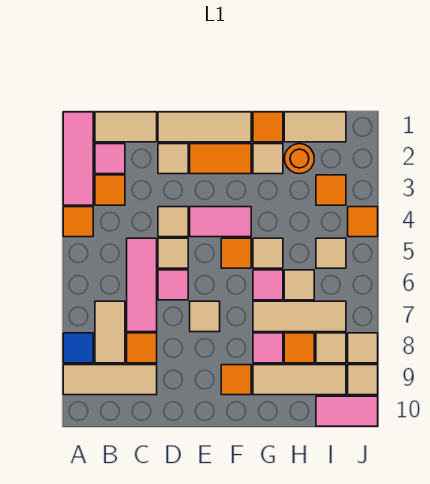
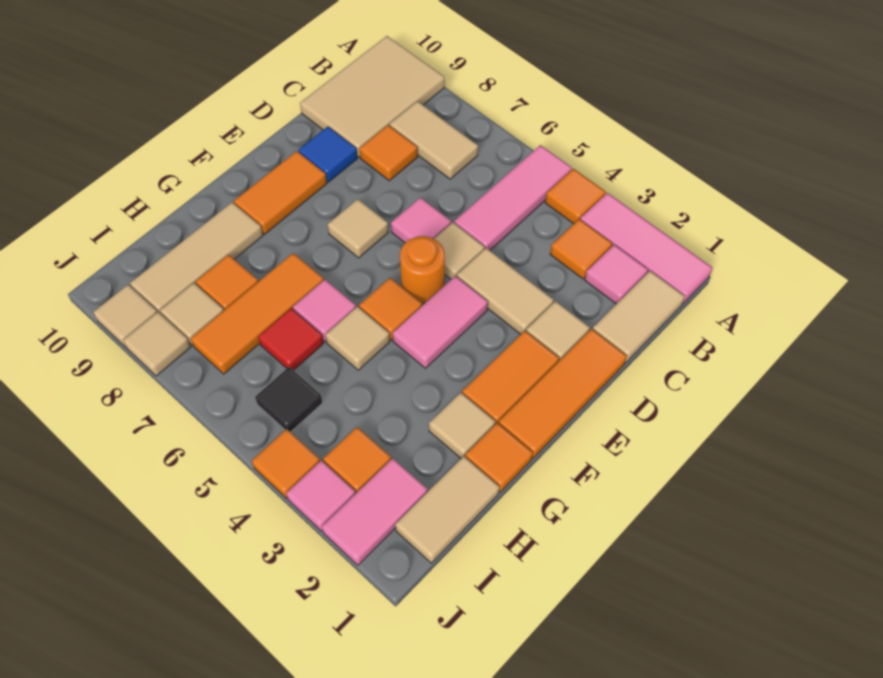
blue tile A8 level 1 -> blue tile D9 level 1
tan tile A9:C9 level 1 -> tan tile A9:C10 level 1
pink tile C5:C7 level 1 -> pink tile A5:C5 level 1
tan tile D1:F1 level 1 -> orange tile D1:F1 level 1
tan tile D4 level 1 -> tan tile D3:D4 level 1
orange tile F9 level 1 -> orange tile E9:F9 level 1
tan tile G7:I7 level 1 -> orange tile G7:I7 level 1
pink tile G8 level 1 -> pink tile J3 level 1
orange round brick H2 level 1 -> orange round brick E5 level 1
tan tile H6 level 1 -> red tile H6 level 1
tan tile I5 level 1 -> black tile I5 level 1
pink tile I10:J10 level 1 -> pink tile I2:J2 level 1

